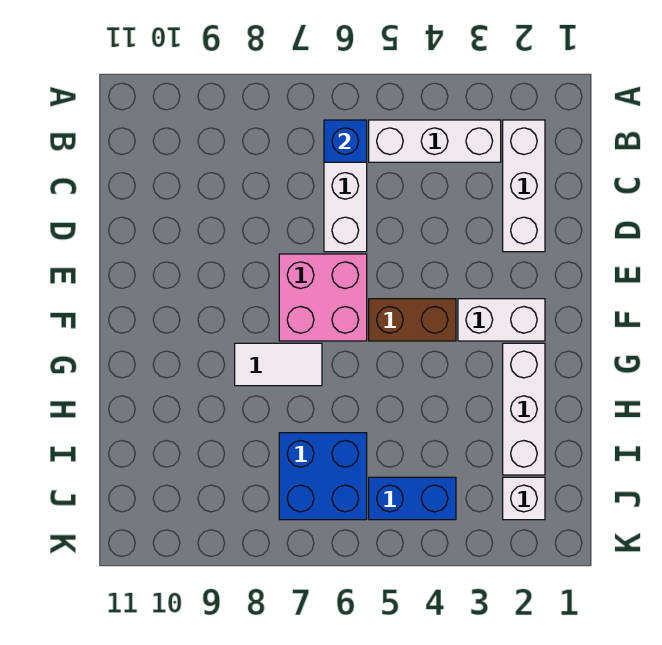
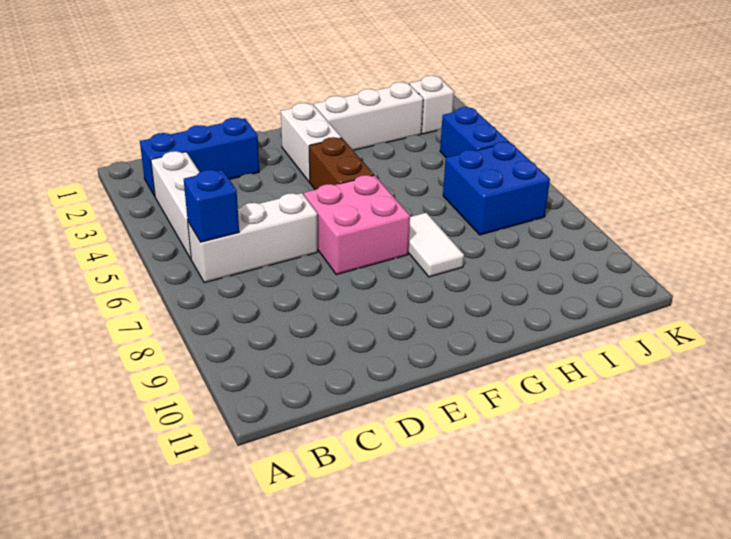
white brick B2:D2 level 1 -> blue brick B2:D2 level 1

